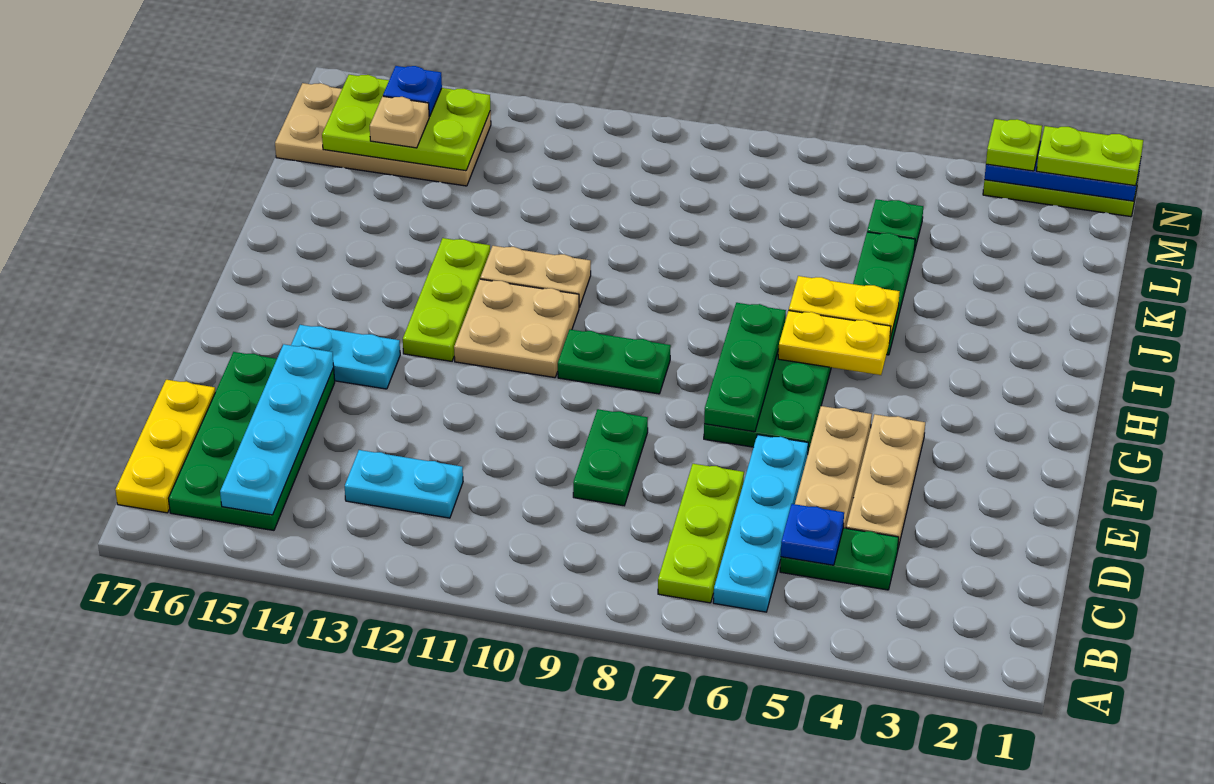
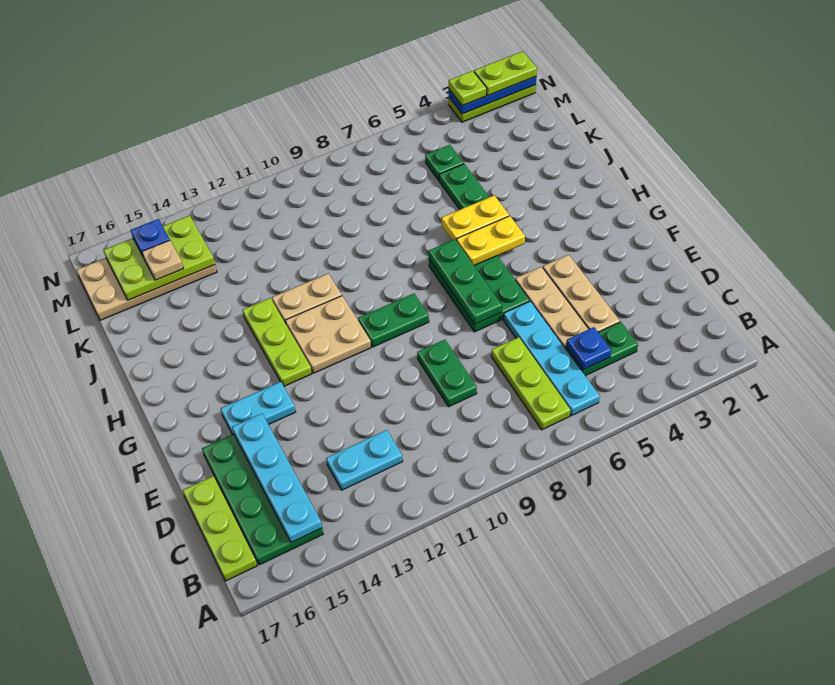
yellow plate B17:D17 level 1 -> lime plate B17:D17 level 1

